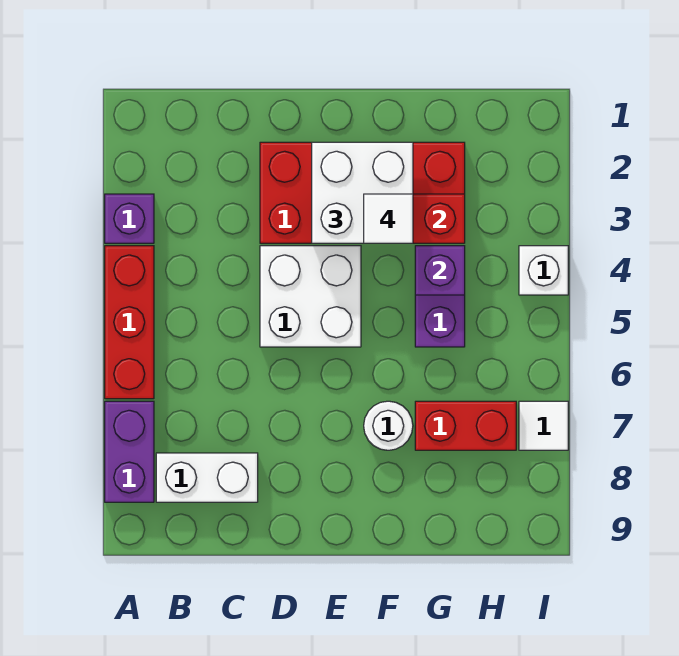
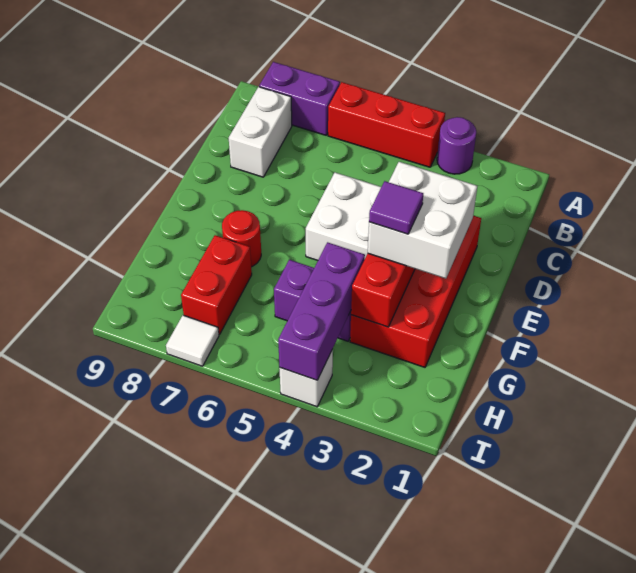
purple brick A3 level 1 -> purple round brick A3 level 1
white tile F3 level 4 -> purple tile F3 level 4
white round brick F7 level 1 -> red round brick F7 level 1
purple brick G4 level 2 -> purple brick G4:I4 level 2

